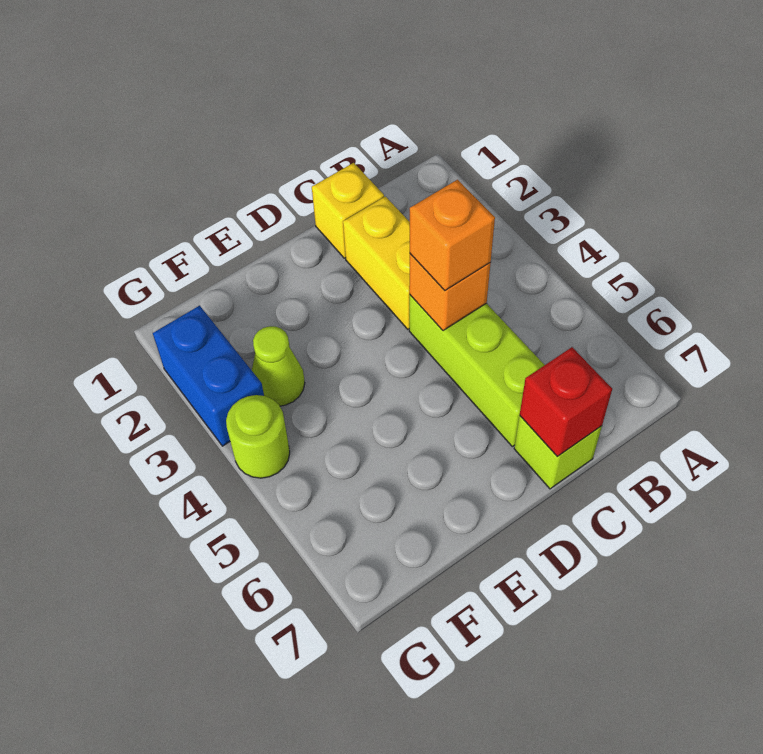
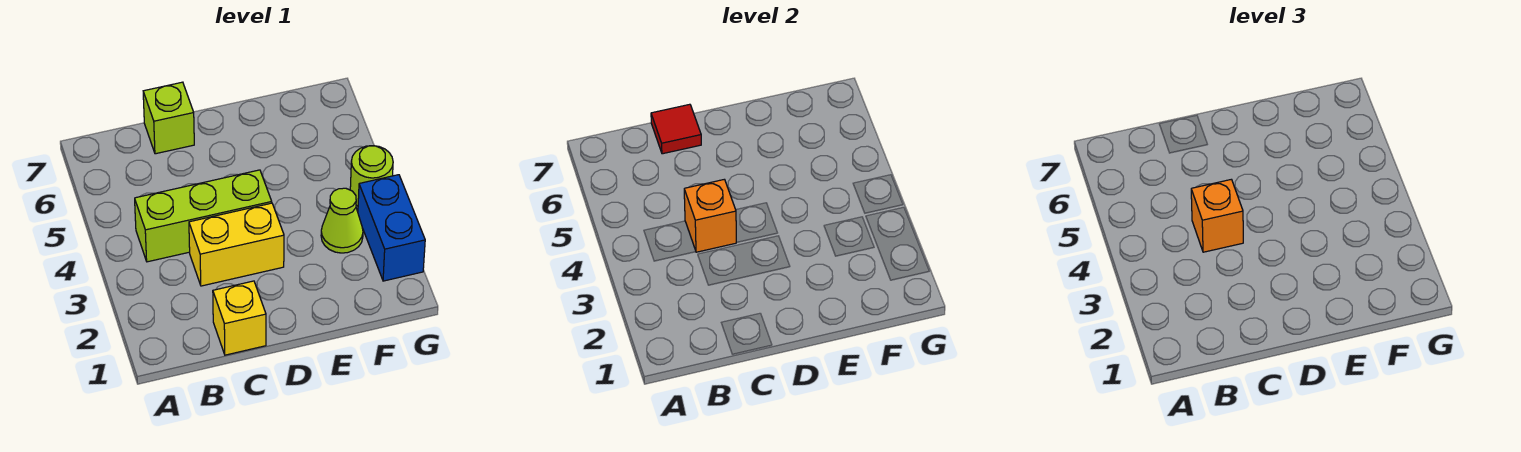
yellow brick C2:C3 level 1 -> yellow brick C3:D3 level 1
lime brick C4:C6 level 1 -> lime brick B4:D4 level 1
red brick C7 level 2 -> red tile C7 level 2

